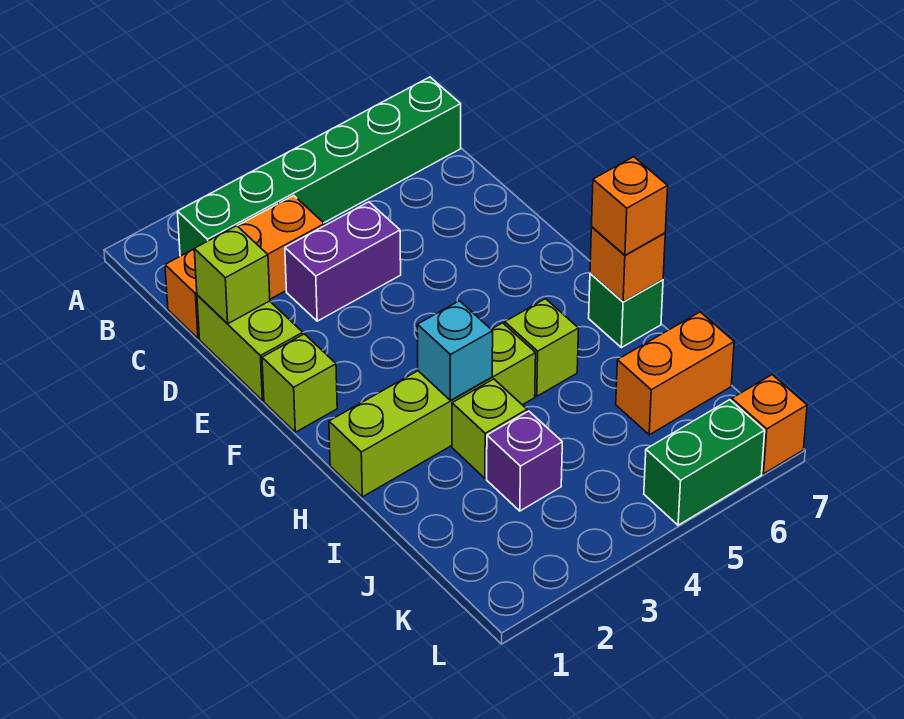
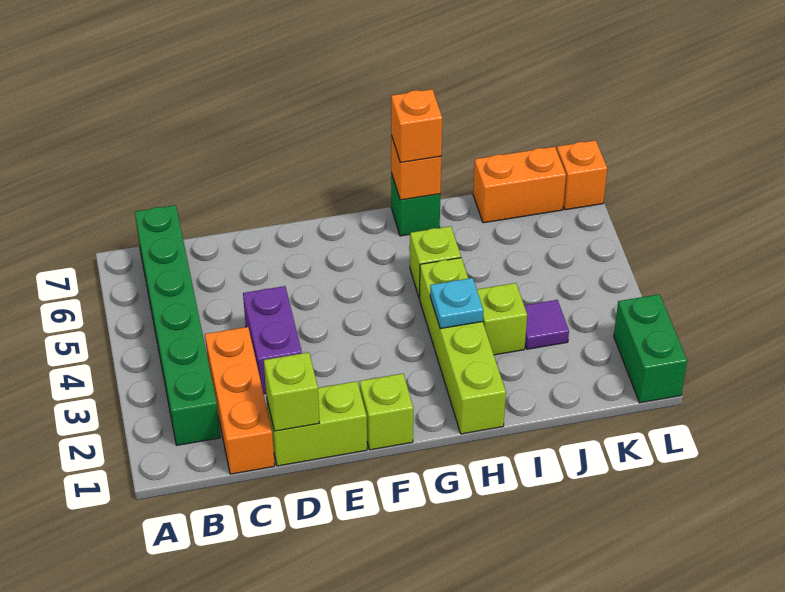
cyan brick H3 level 2 -> cyan plate H3 level 2
purple brick J3 level 1 -> purple tile J3 level 1
orange brick J6:J7 level 1 -> orange brick J7:K7 level 1
green brick L5:L6 level 1 -> green brick L1:L2 level 1

